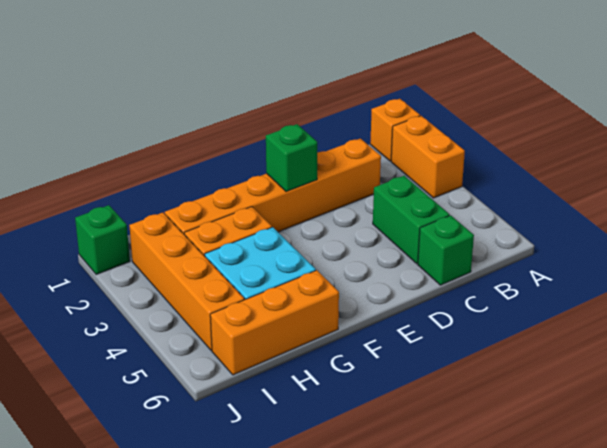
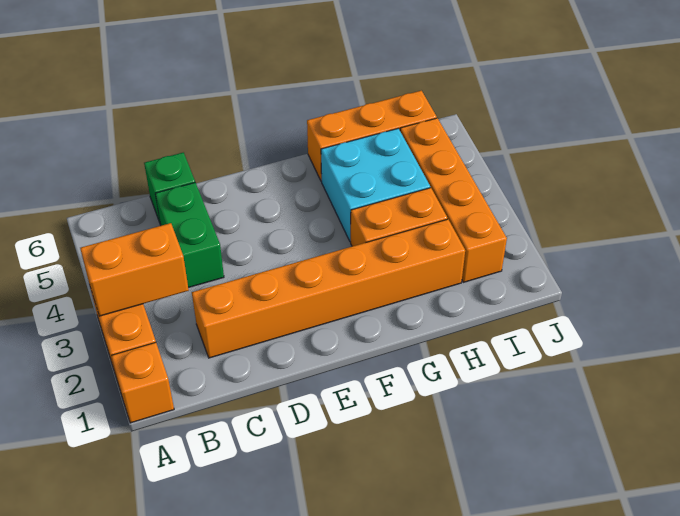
none -> orange brick A3:B3 level 2
green brick E2 level 2 -> none
green brick J1 level 1 -> none

